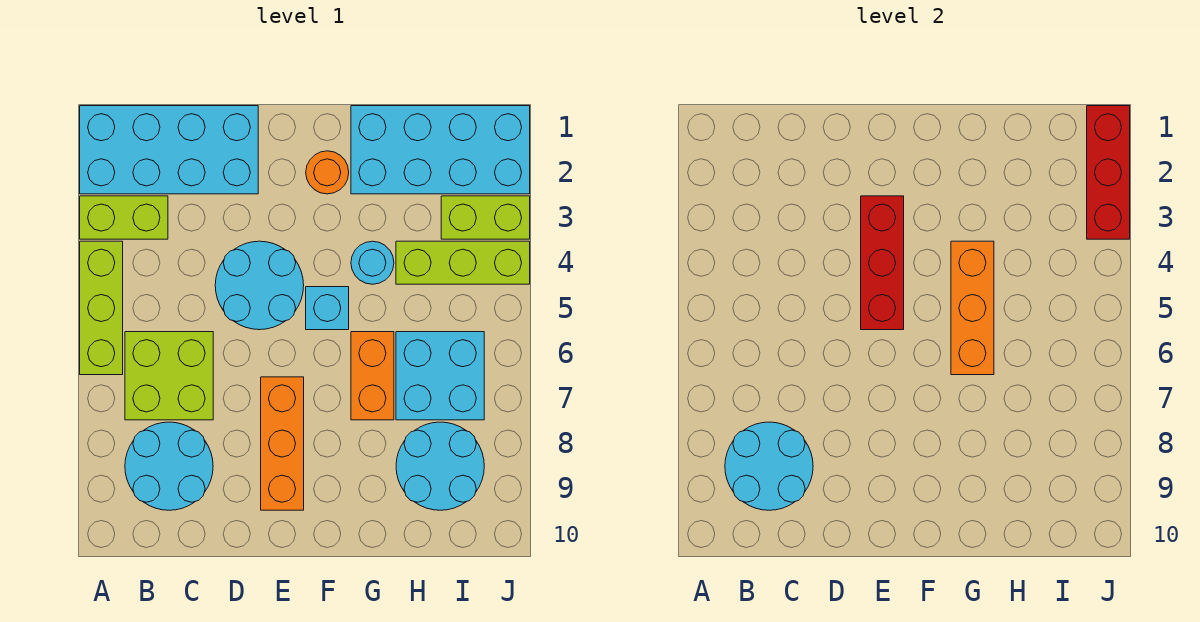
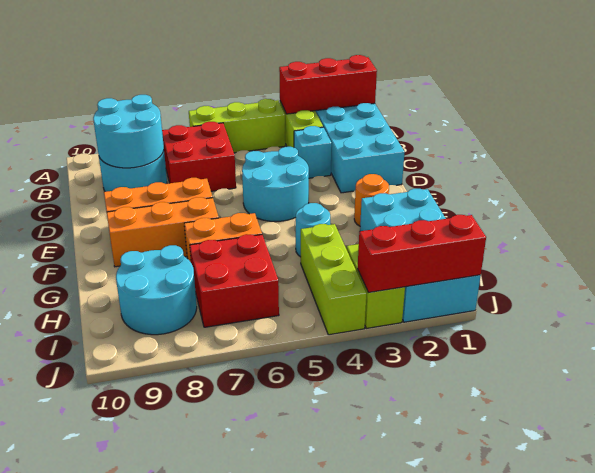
lime brick B6:C7 level 1 -> red brick B6:C7 level 1
red brick E3:E5 level 2 -> red brick A1:A3 level 2
cyan brick F5 level 1 -> cyan brick C3 level 1
orange brick G4:G6 level 2 -> orange brick F7:F9 level 1
cyan brick H6:I7 level 1 -> red brick H6:I7 level 1

